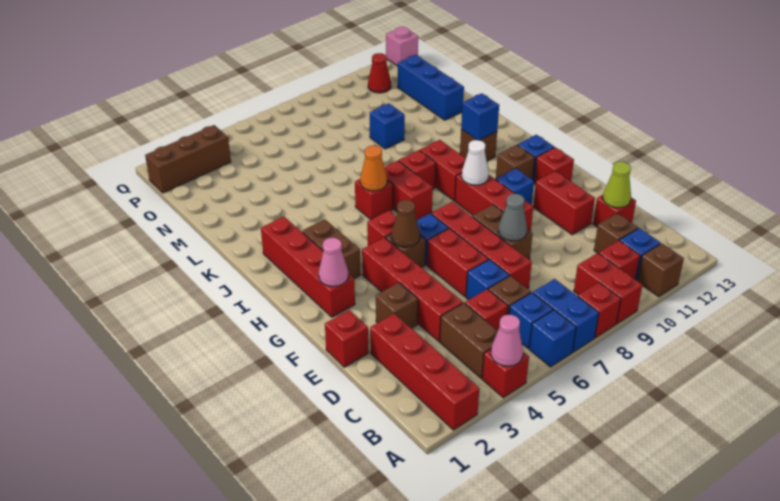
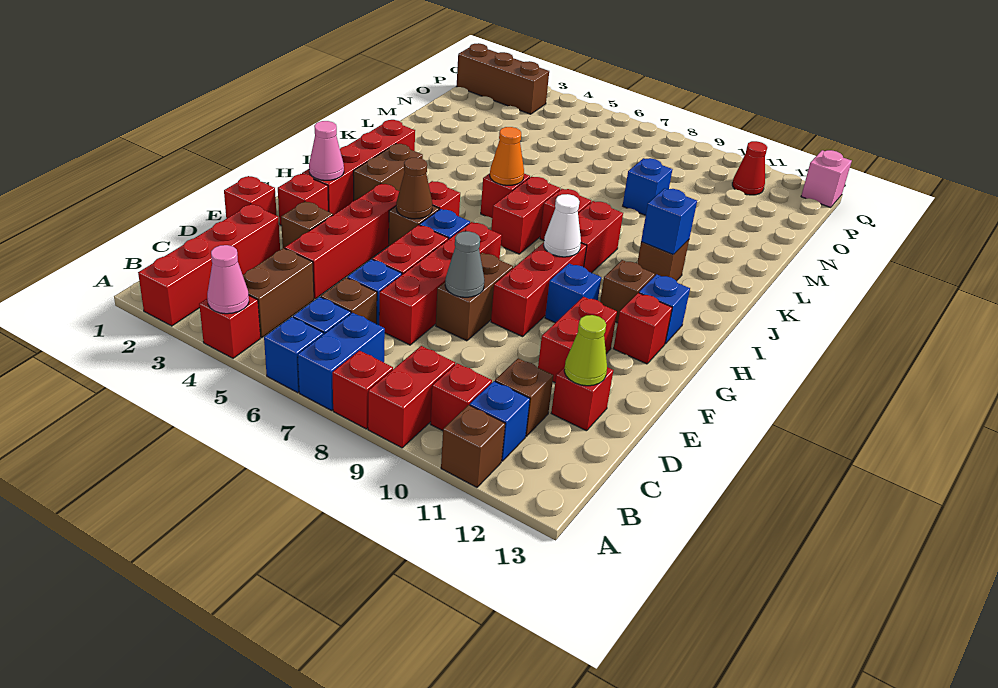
red brick C5 level 1 -> red brick F2 level 1
blue brick M12:O12 level 1 -> none

